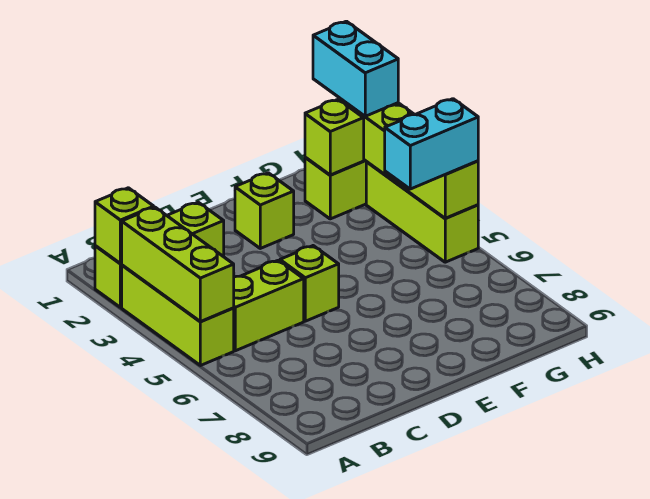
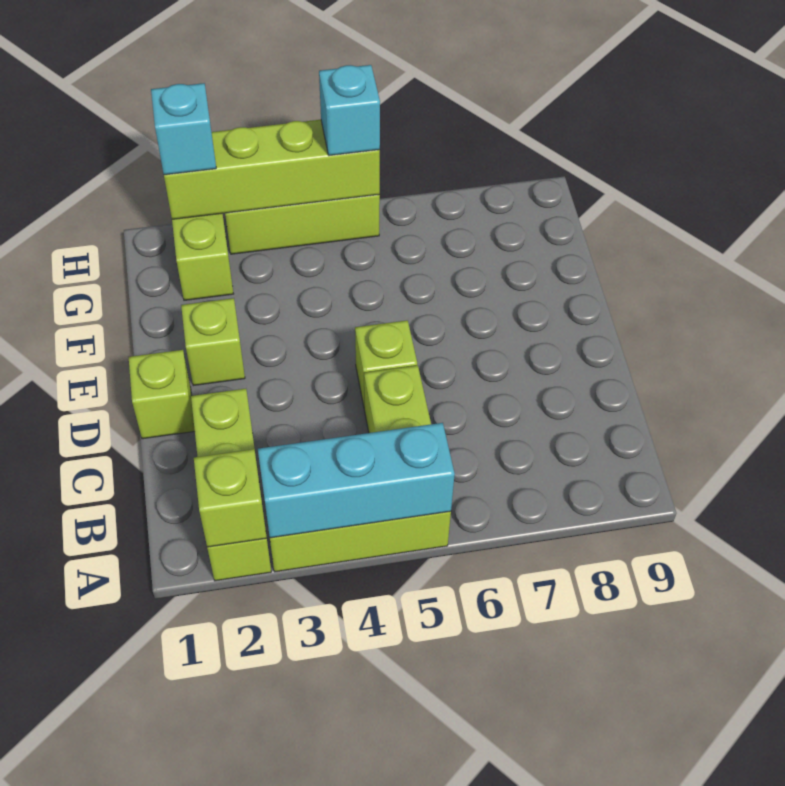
lime brick A3:A5 level 2 -> cyan brick A3:A5 level 2
lime brick G2 level 2 -> lime brick D1 level 1
cyan brick G5:H5 level 3 -> cyan brick H5 level 3
cyan brick H1:H2 level 3 -> cyan brick H2 level 3

